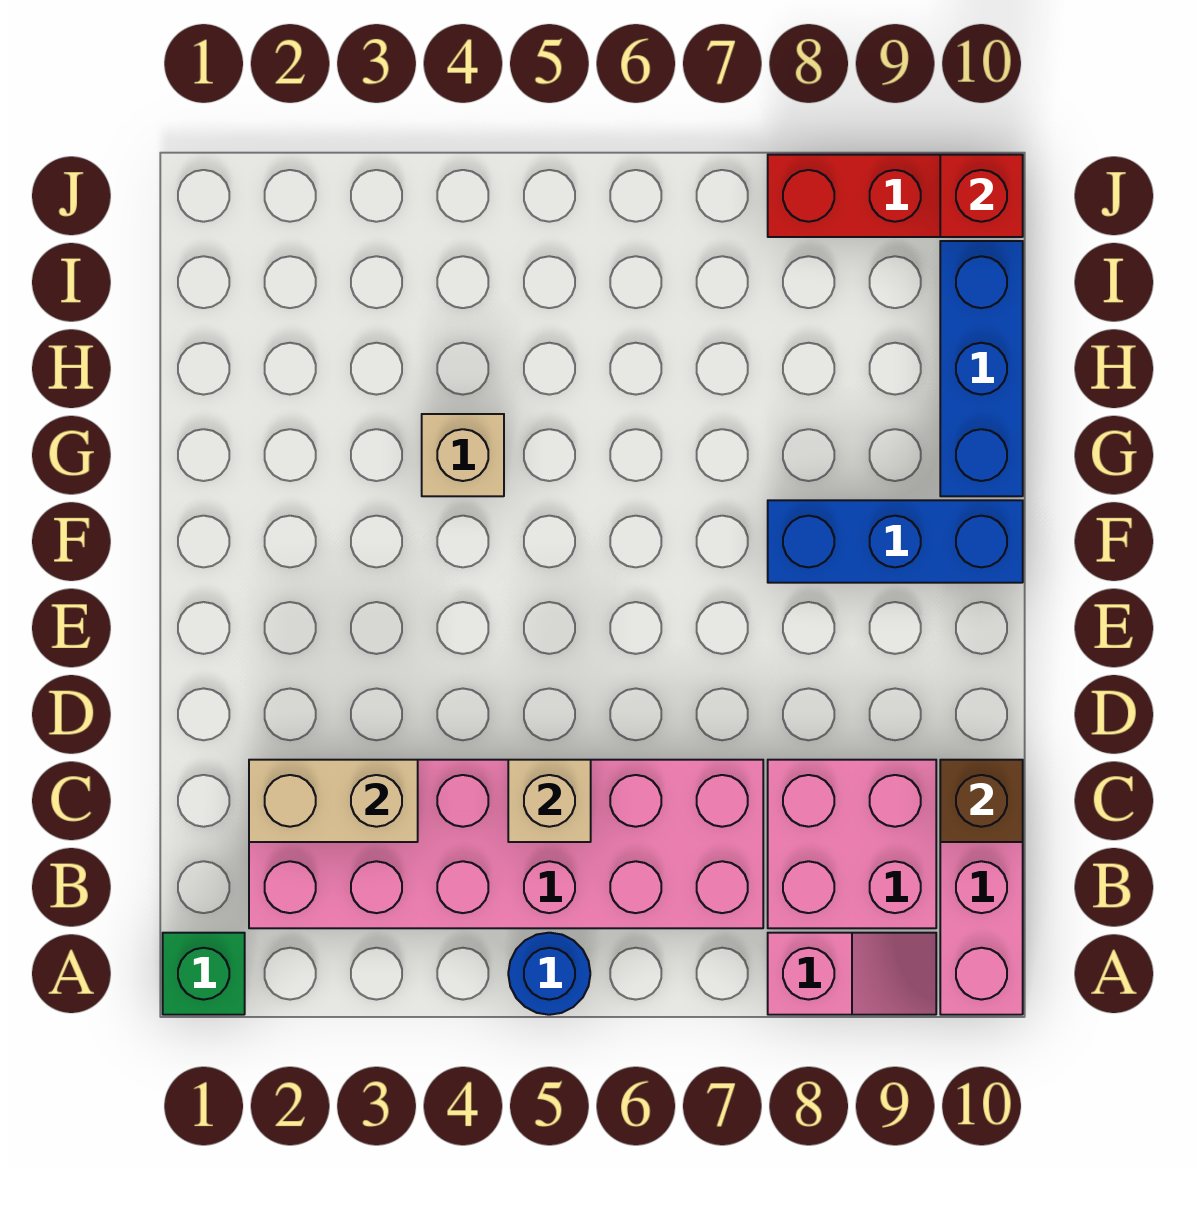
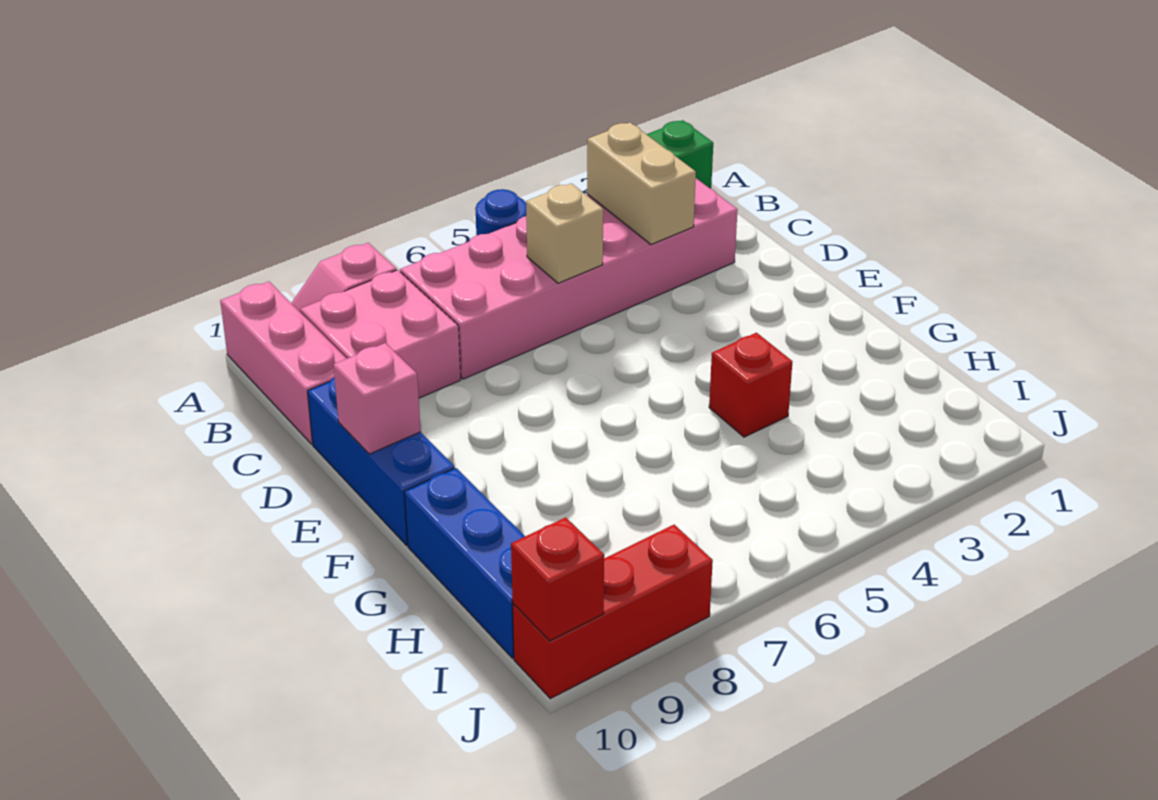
tan brick C2:C3 level 2 -> tan brick B3:C3 level 2
brown brick C10 level 2 -> none
none -> pink brick E10 level 2
blue brick F8:F10 level 1 -> blue brick D10:F10 level 1
tan brick G4 level 1 -> red brick G4 level 1

